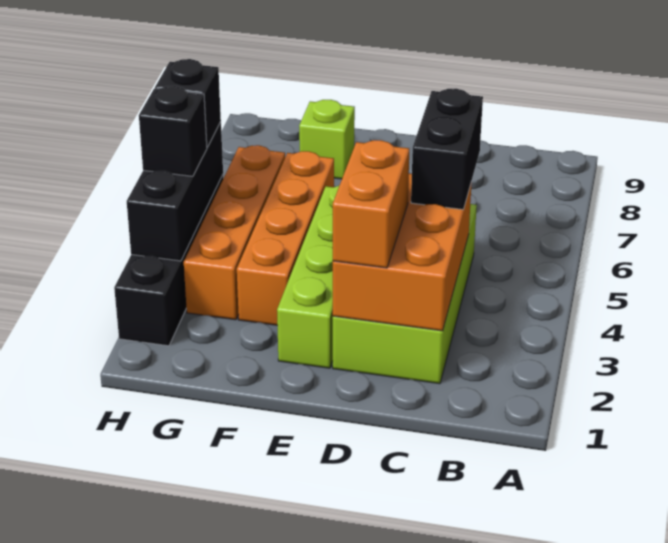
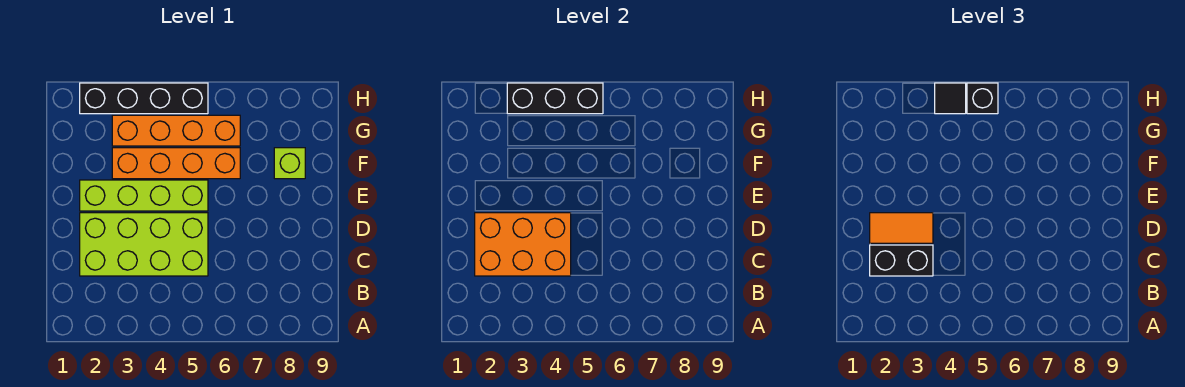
black brick C4:C5 level 3 -> black brick C2:C3 level 3
orange brick D2:D3 level 3 -> orange tile D2:D3 level 3
black brick H4 level 3 -> black tile H4 level 3

